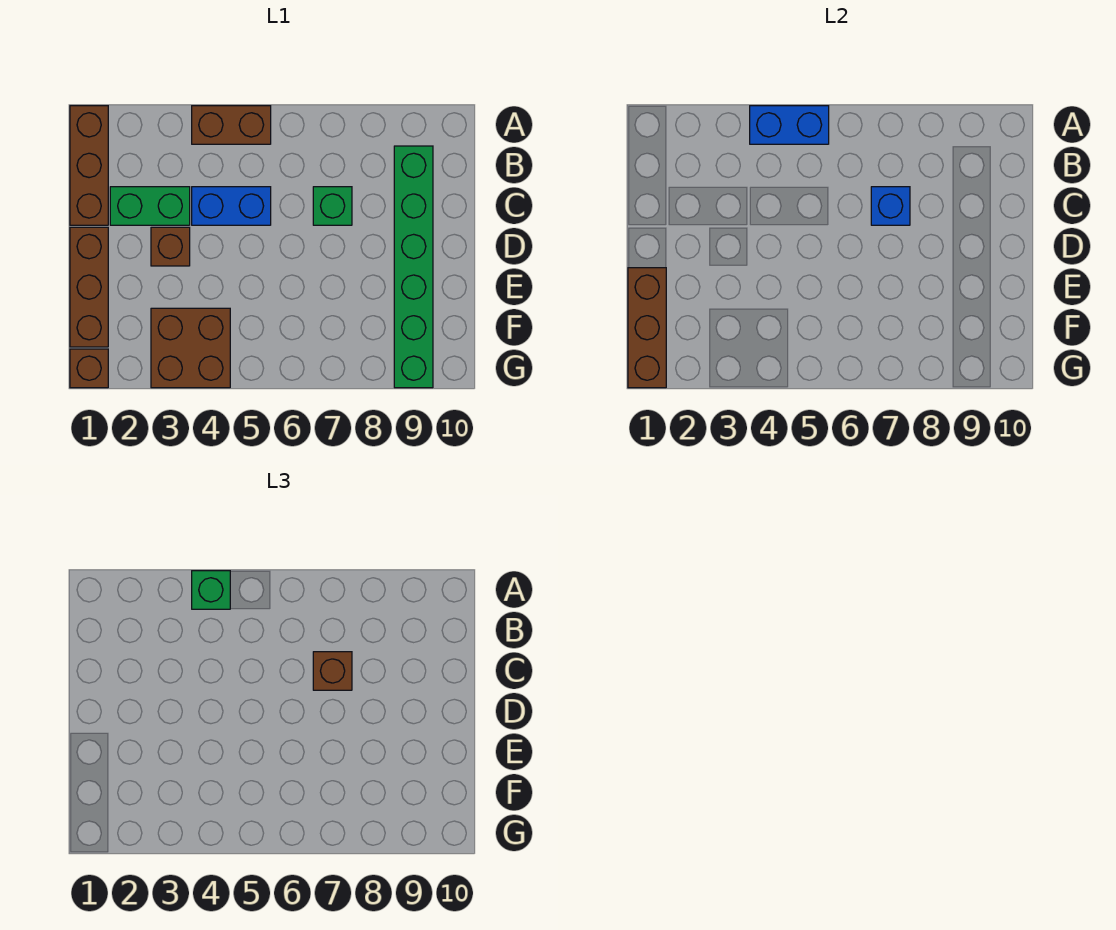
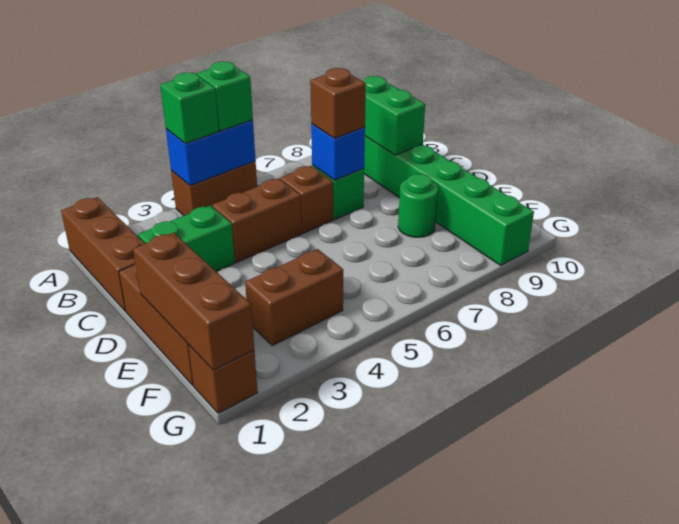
none -> green brick A5 level 3
none -> green brick B9:C9 level 2
blue brick C4:C5 level 1 -> brown brick C4:C5 level 1
brown brick D3 level 1 -> brown brick C6 level 1
none -> green round brick E8 level 1
brown brick F3:G4 level 1 -> brown brick F3:F4 level 1

